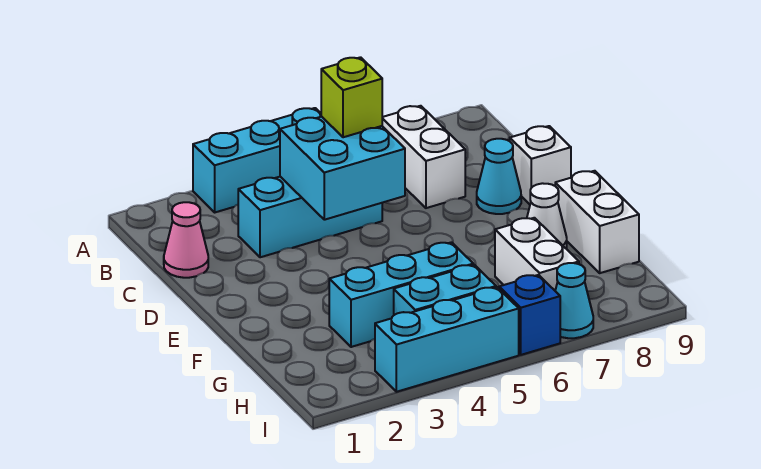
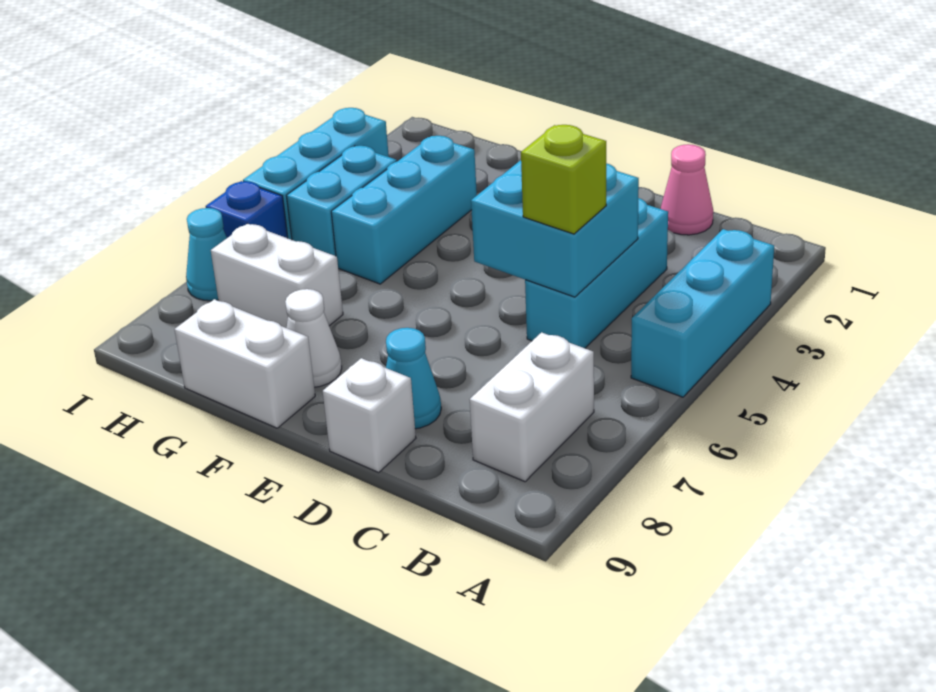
white brick B7:C7 level 1 -> white brick B7:B8 level 1

